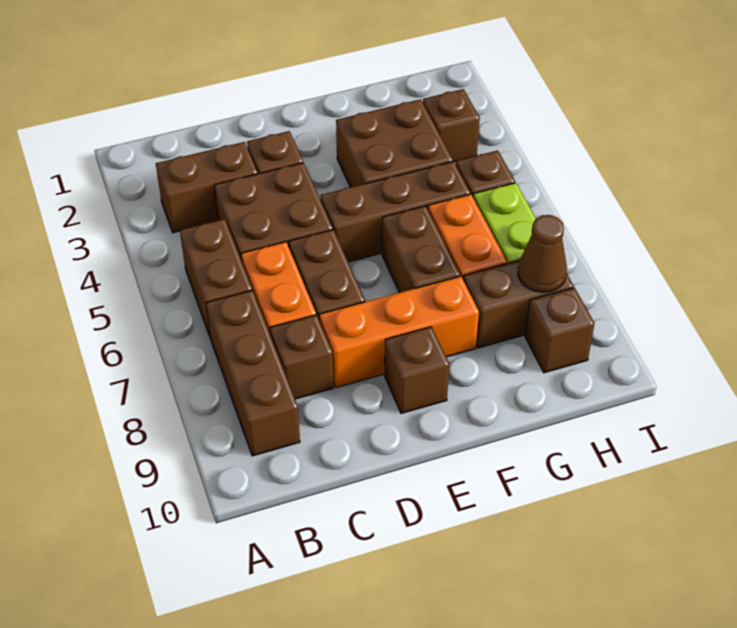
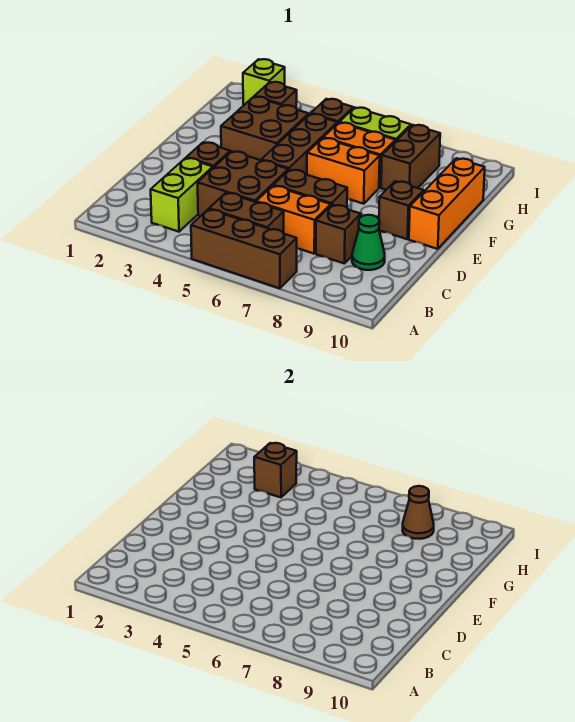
brown brick B3:C3 level 1 -> lime brick B3:C3 level 1
brown brick B7:B9 level 1 -> brown brick A5:A7 level 1
none -> green cone C9 level 1
orange brick D8:F8 level 1 -> orange brick E10:G10 level 1
brown brick F6:F7 level 1 -> orange brick F6:F7 level 1
brown brick H9 level 1 -> brown brick H3 level 2
none -> lime brick I2 level 1

